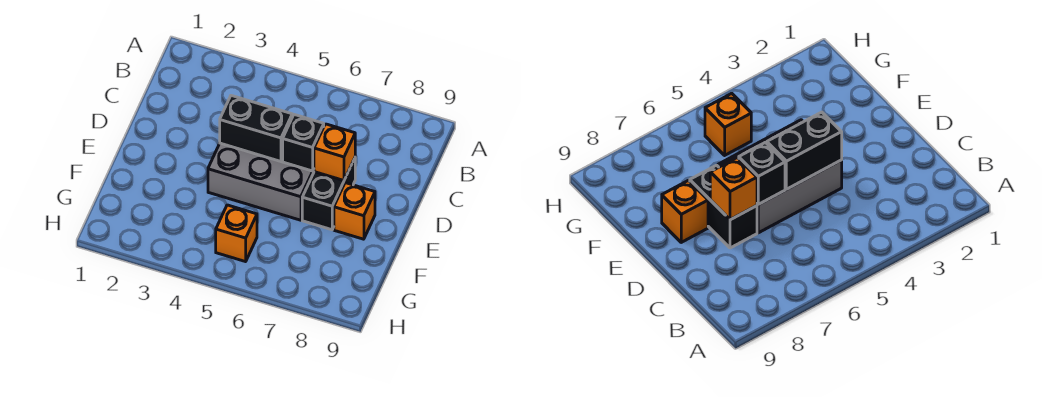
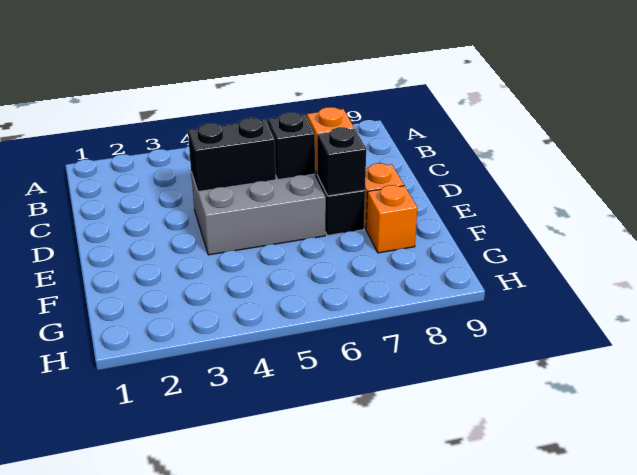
none -> black brick E7 level 2
orange brick G5 level 1 -> orange brick F8 level 1

